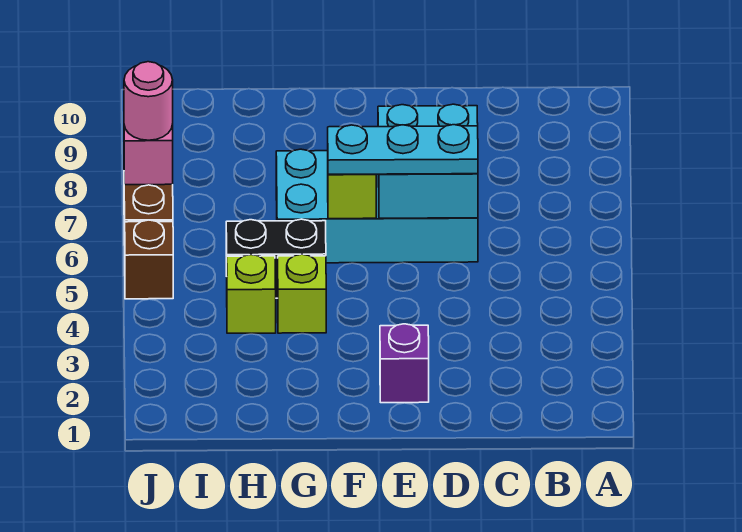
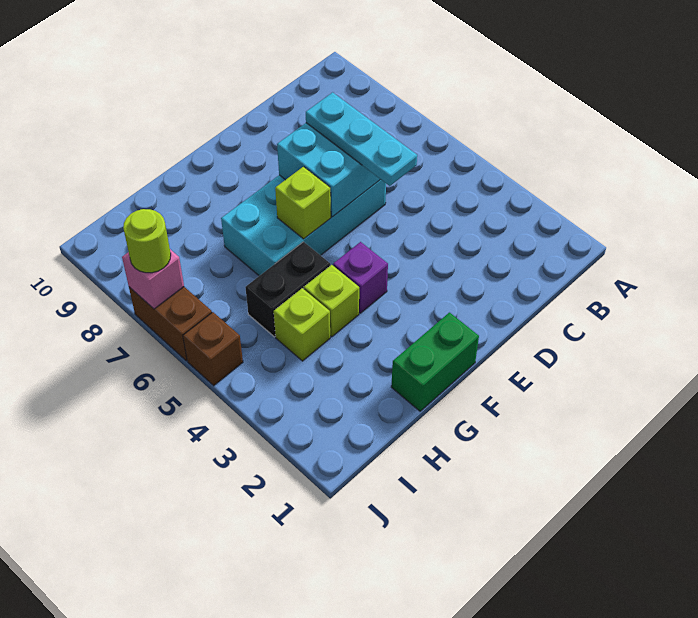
cyan plate D6:F6 level 3 -> cyan plate D5:D7 level 3
purple brick E2 level 1 -> purple brick F4 level 1
none -> green brick F1:G1 level 1
pink round brick J7 level 3 -> lime round brick J7 level 3

